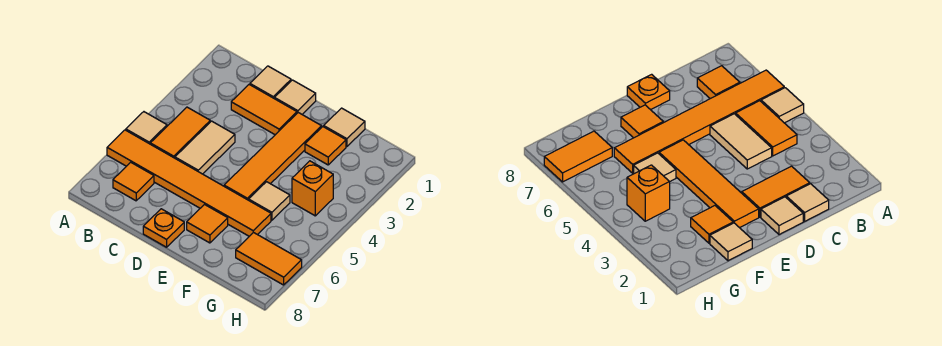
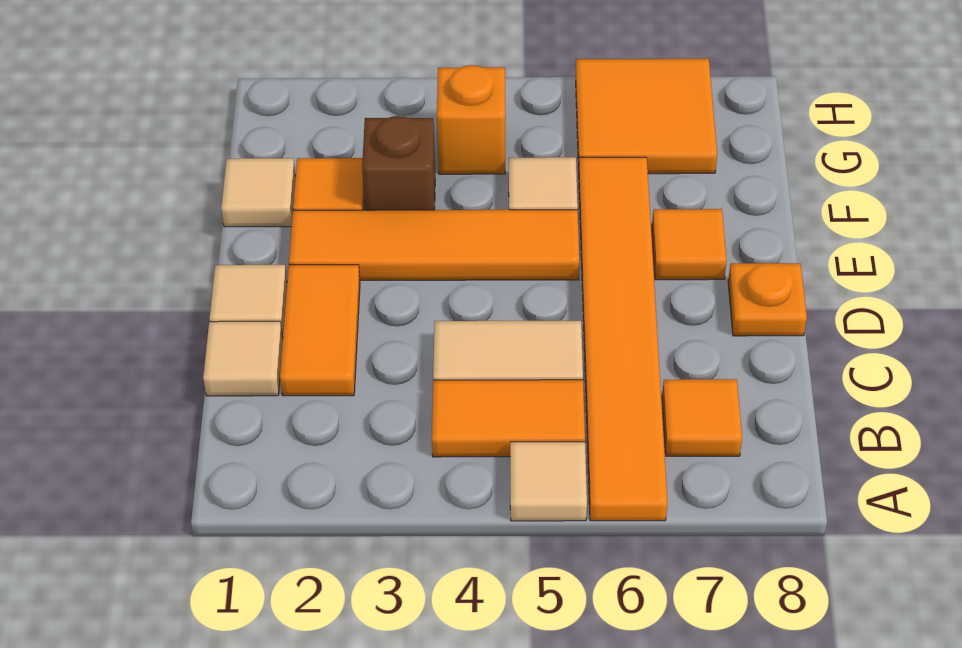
none -> brown brick F3 level 1
orange tile G7:H7 level 1 -> orange tile G6:H7 level 1

